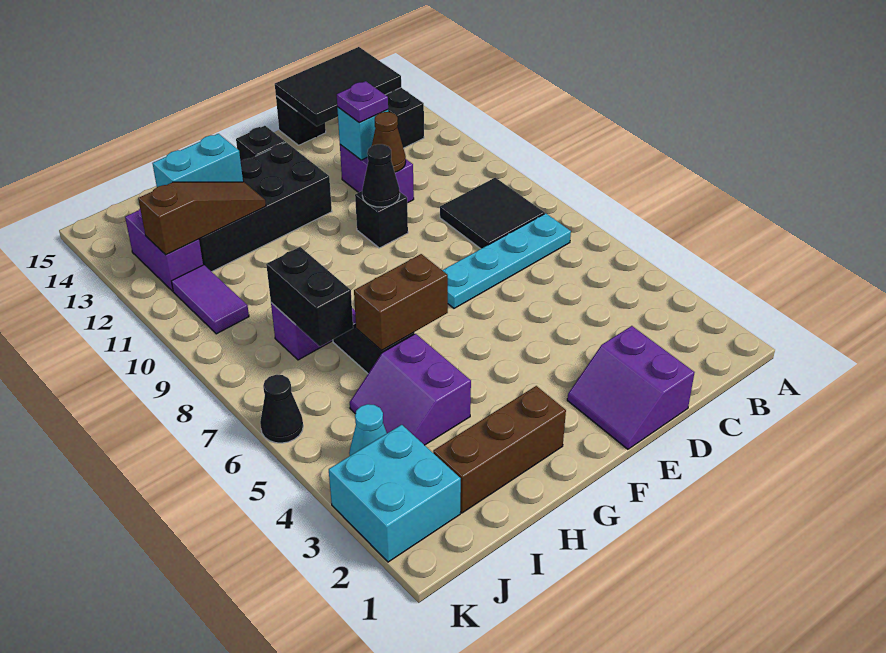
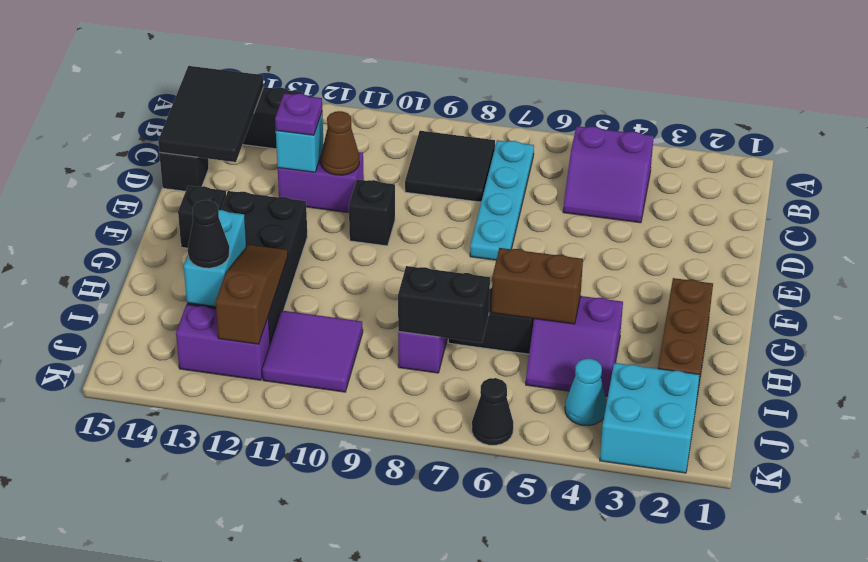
purple slope D1:E2 level 1 top D -> purple slope B4:C5 level 1 top B
black cone E10 level 2 -> black cone I13 level 3
brown brick G6:H6 level 2 -> brown brick H5:H6 level 2
purple tile J10:J11 level 1 -> purple tile I10:J11 level 1

